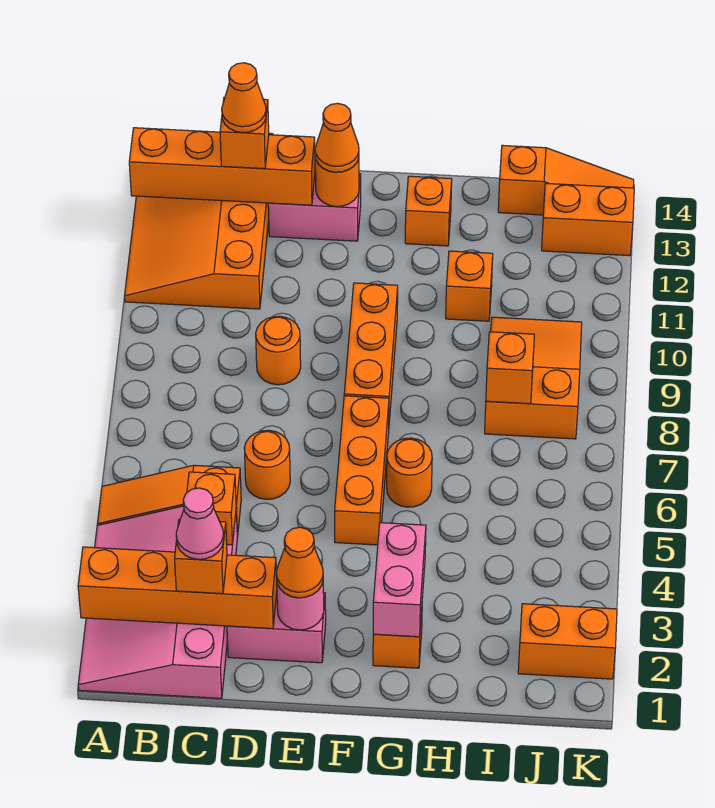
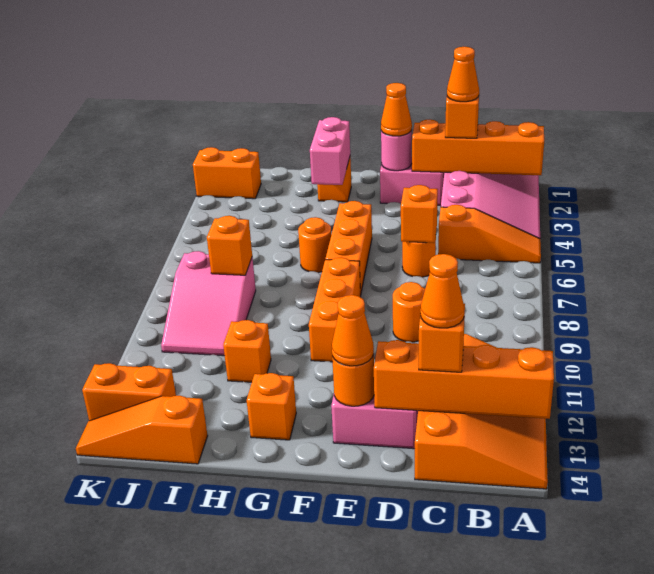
pink cone C2 level 4 -> orange cone C2 level 4
orange brick C4 level 2 -> orange brick D6 level 2
orange slope I8:J10 level 1 top 8 -> pink slope I8:J10 level 1 top 8

